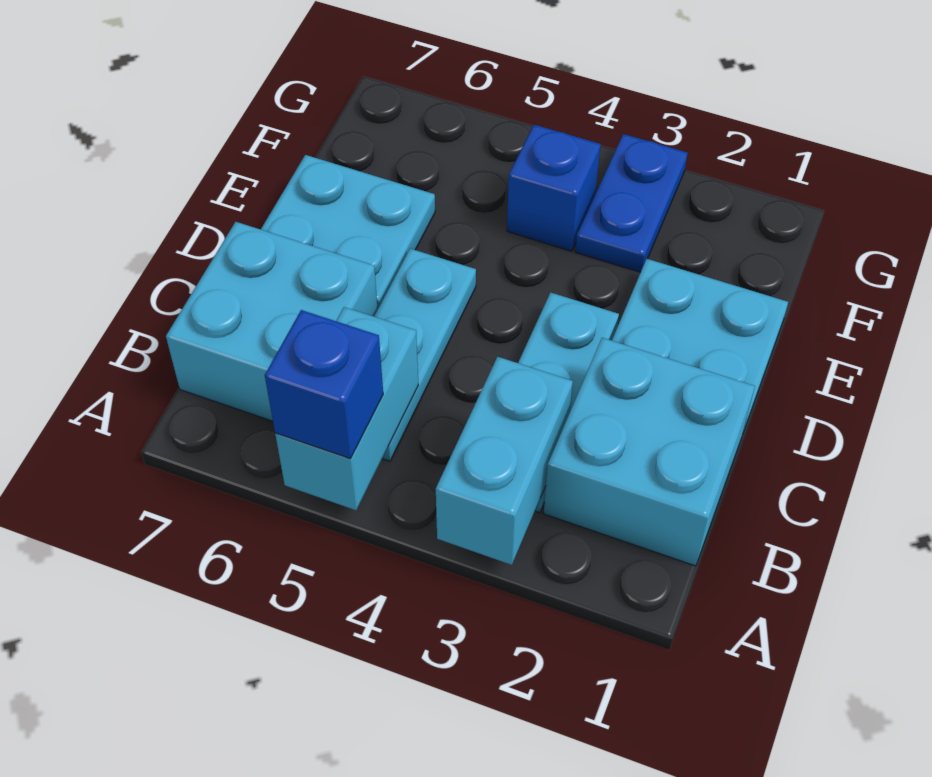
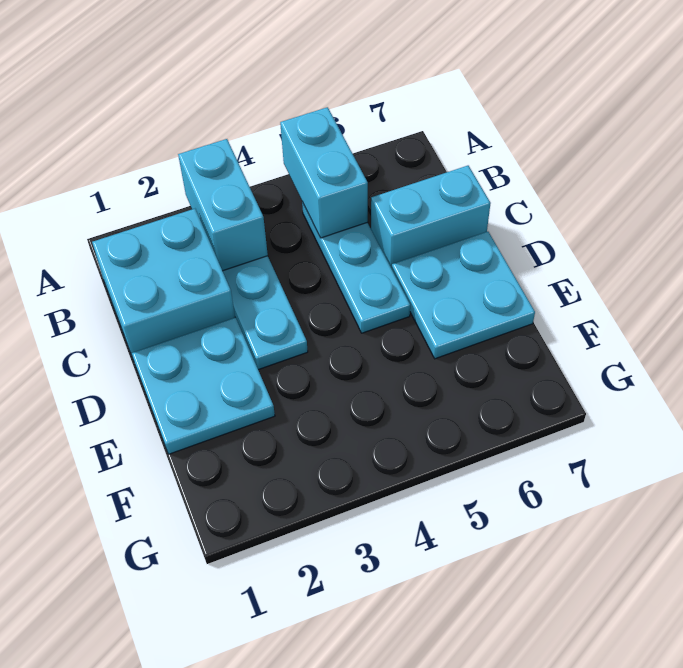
blue brick A5 level 3 -> none
cyan brick B6:C7 level 1 -> cyan brick C6:C7 level 1
blue plate F3:G3 level 1 -> none
blue brick F4 level 1 -> none

